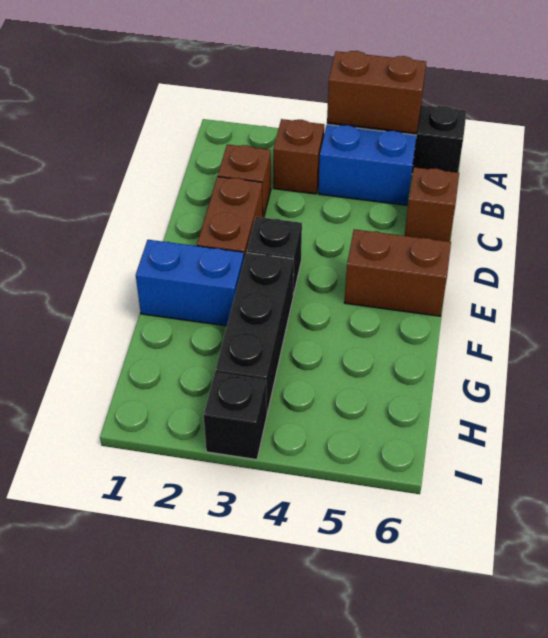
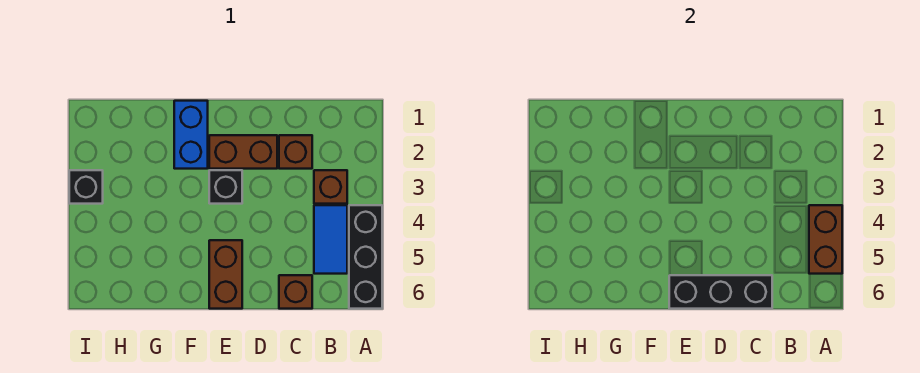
blue brick B4:B5 level 1 -> blue tile B4:B5 level 1
black brick F3:H3 level 1 -> black brick C6:E6 level 2

